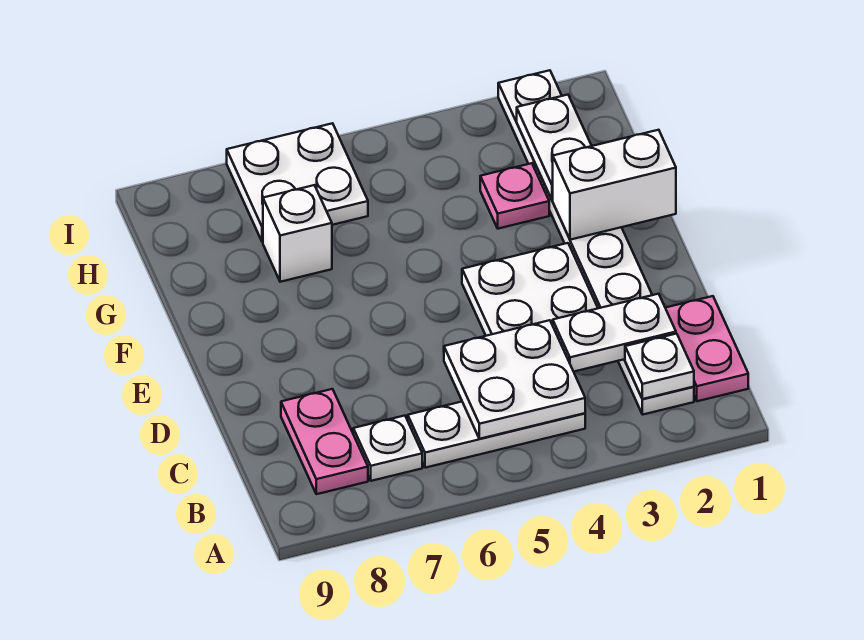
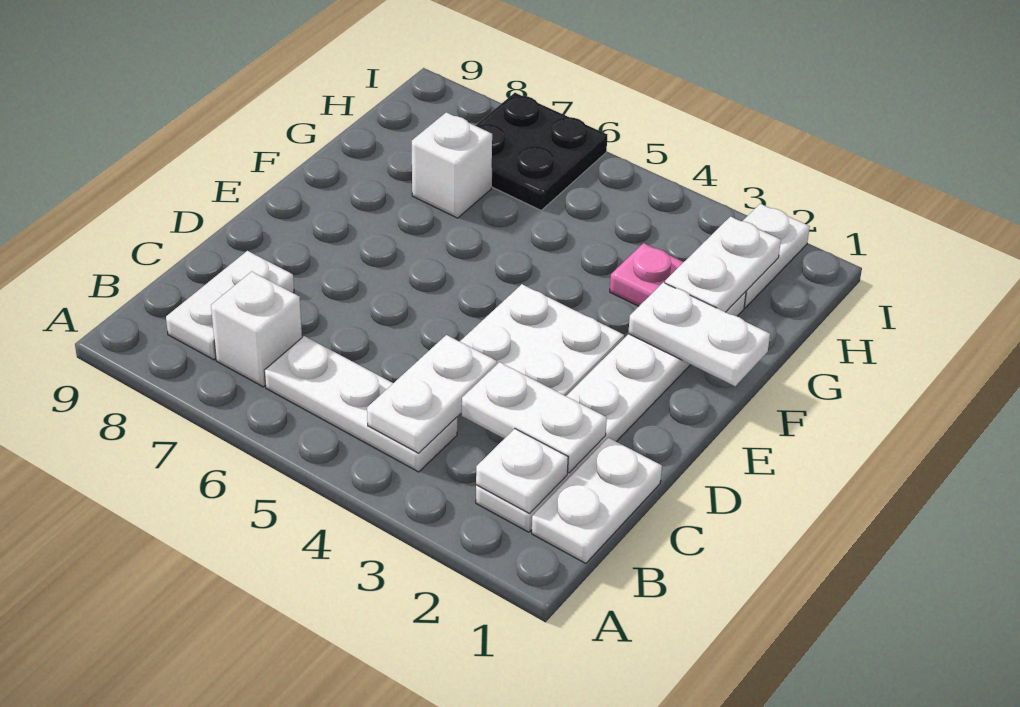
pink plate B1:C1 level 1 -> white plate B1:C1 level 1
white plate B4:C5 level 2 -> white plate B4:C4 level 2
white plate B7 level 1 -> white brick B7 level 1
pink plate B8:C8 level 1 -> white plate B8:C8 level 1
white brick F1:F2 level 2 -> white plate F1:F2 level 2
white plate H6:I7 level 1 -> black plate H6:I7 level 1

